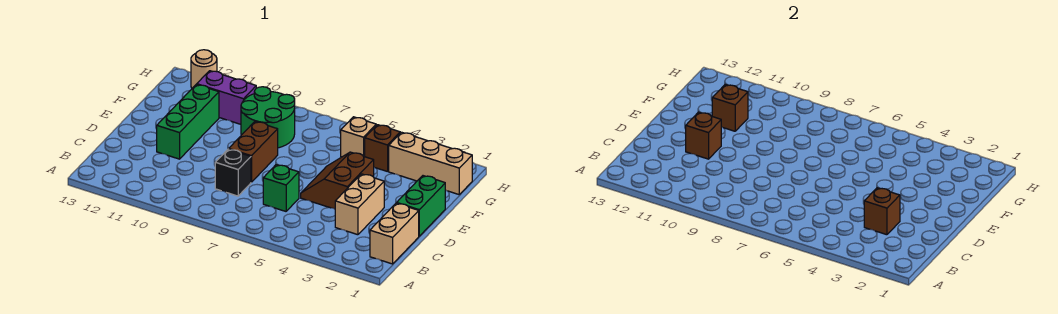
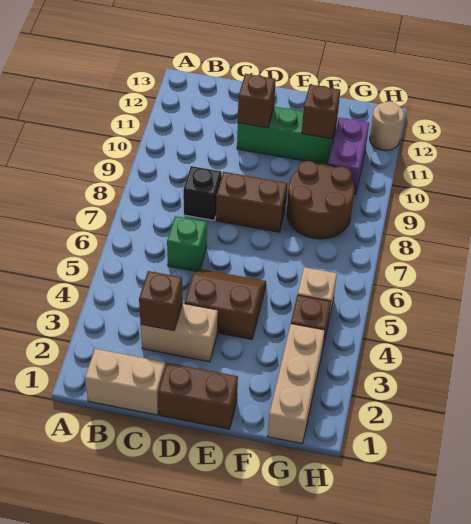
green brick D1:E1 level 1 -> brown brick D1:E1 level 1
green round brick F8:G9 level 1 -> brown round brick F8:G9 level 1

